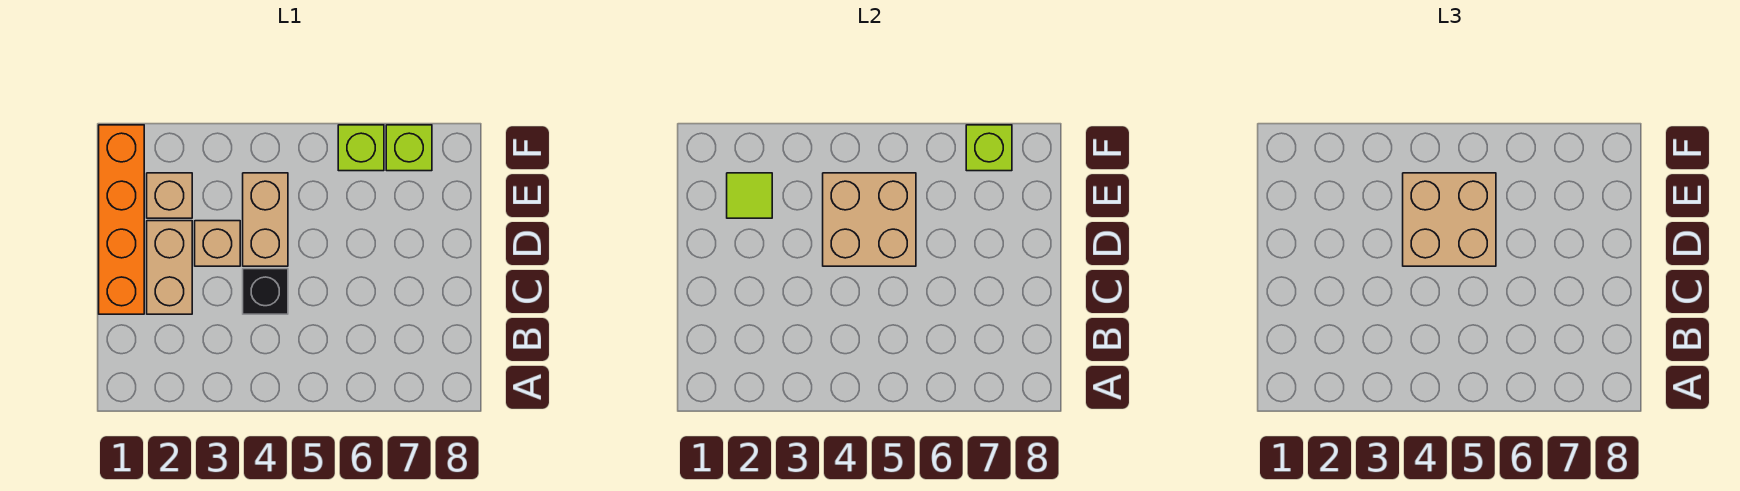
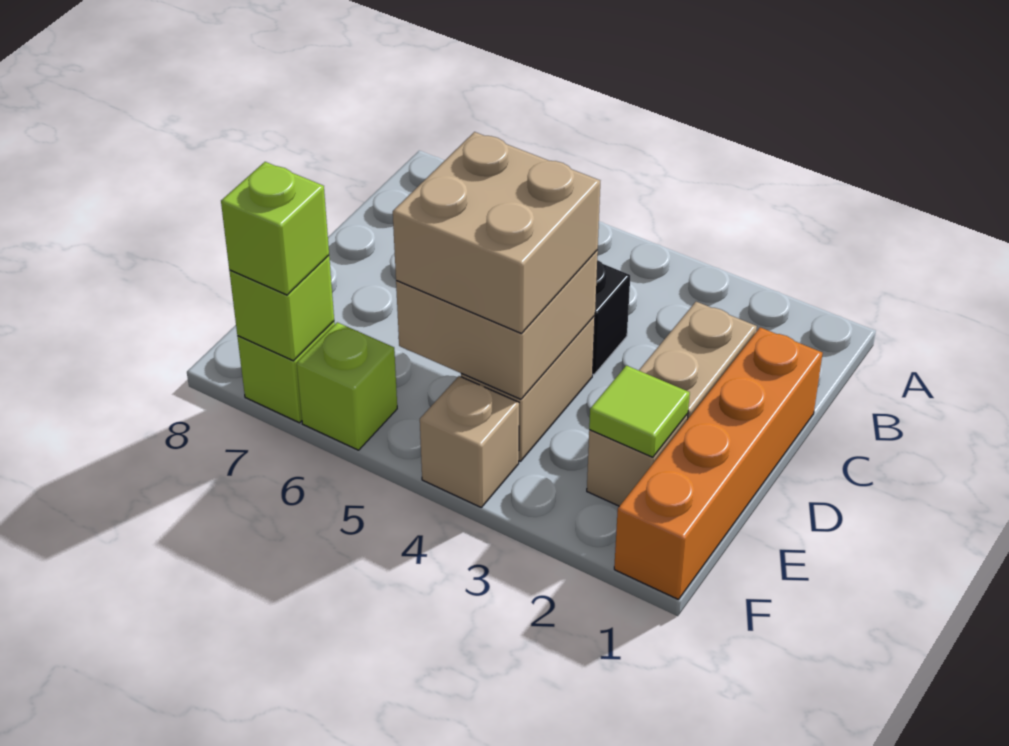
tan brick D3 level 1 -> tan brick F4 level 1
none -> lime brick F7 level 3

